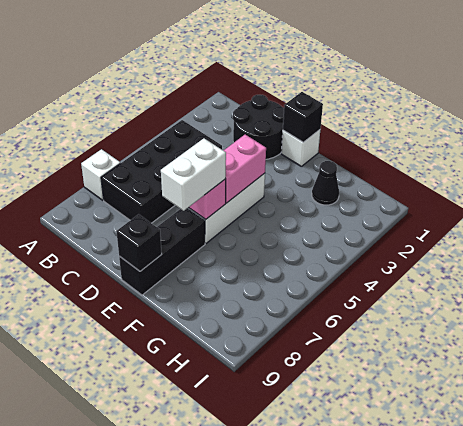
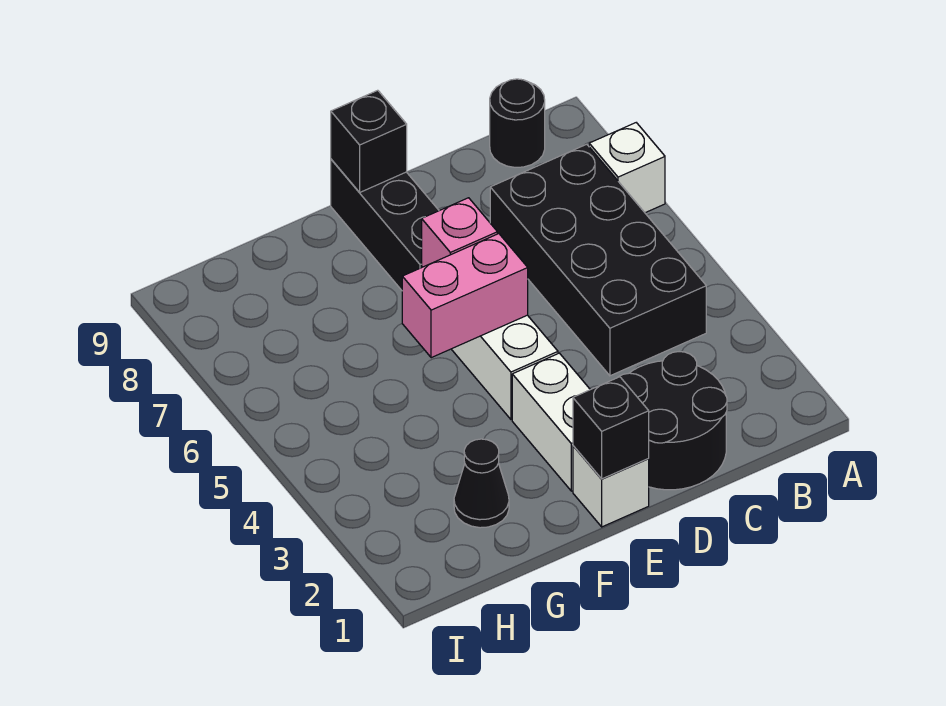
none -> black round brick B9 level 1
pink brick E4:E5 level 2 -> pink brick E5:F5 level 2
white brick E6:E7 level 3 -> white brick E2:E3 level 1

